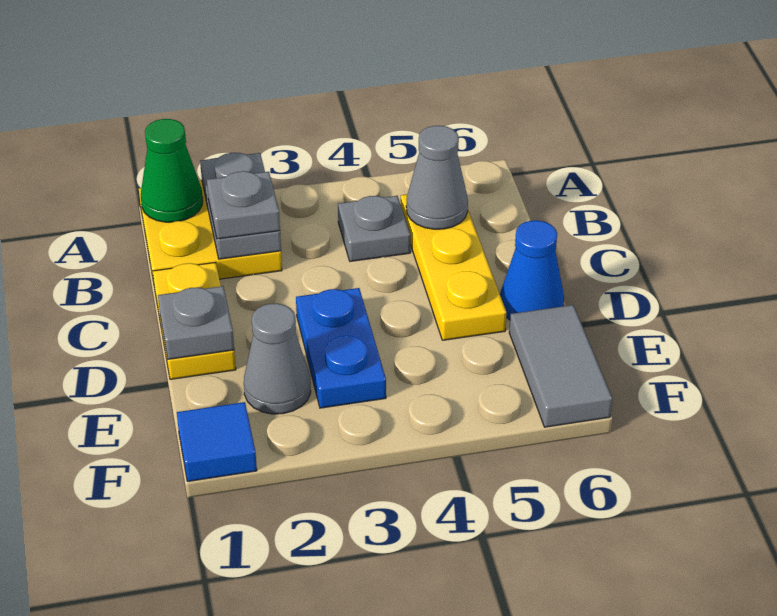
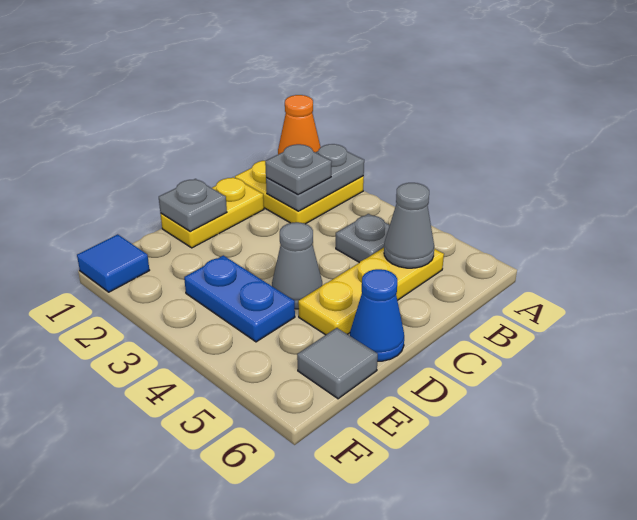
green cone A1 level 2 -> orange cone A1 level 2
blue plate D3:E3 level 1 -> blue plate E3:E4 level 1
grey cone E2 level 1 -> grey cone D4 level 1
grey tile E6:F6 level 1 -> grey tile E6 level 1

